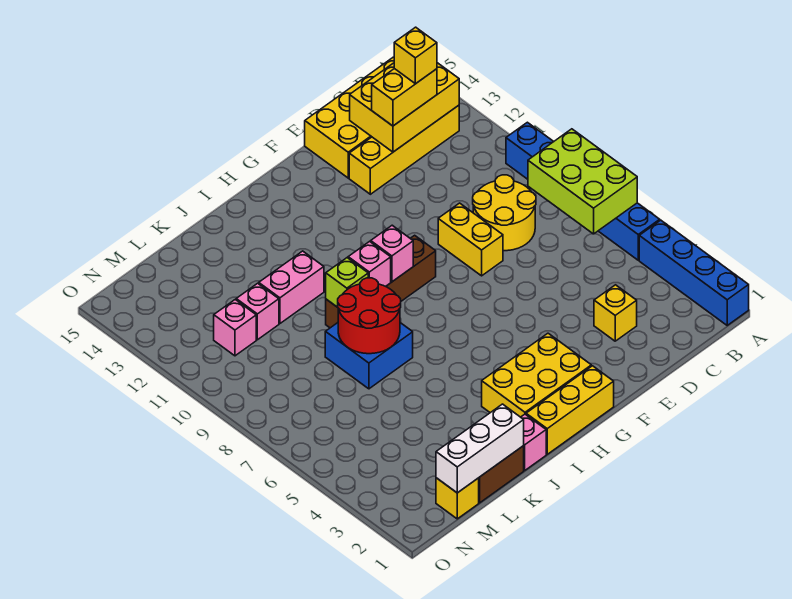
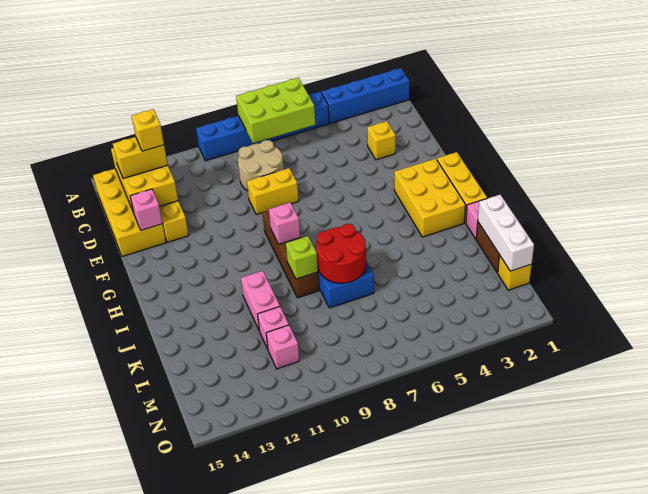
yellow round brick C8:D9 level 1 -> tan round brick C8:D9 level 1
yellow brick C13:D13 level 3 -> yellow brick C13:C14 level 3
pink brick I9 level 2 -> pink brick E14 level 2

